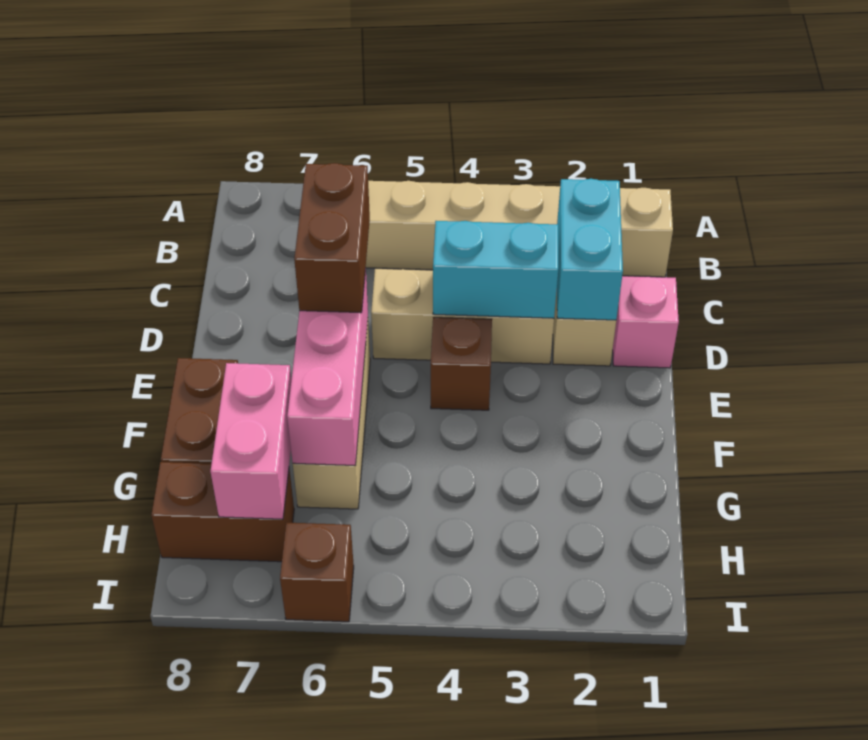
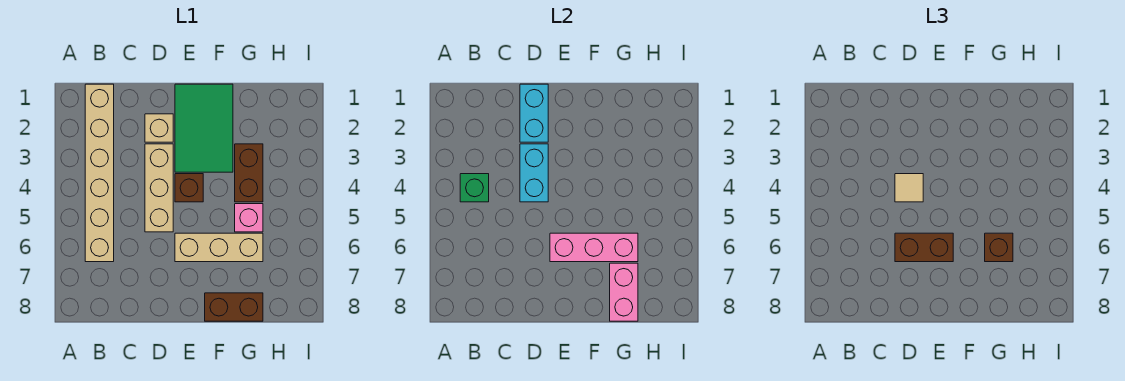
none -> green brick B4 level 2
cyan brick C2:D2 level 2 -> cyan brick D1:D2 level 2
pink brick D1 level 1 -> pink brick G5 level 1
none -> tan tile D4 level 3
none -> green tile E1:F3 level 1
pink brick G7:H7 level 2 -> pink brick G7:G8 level 2
brown brick H7:H8 level 1 -> brown brick G3:G4 level 1
brown brick I6 level 1 -> brown brick G6 level 3

